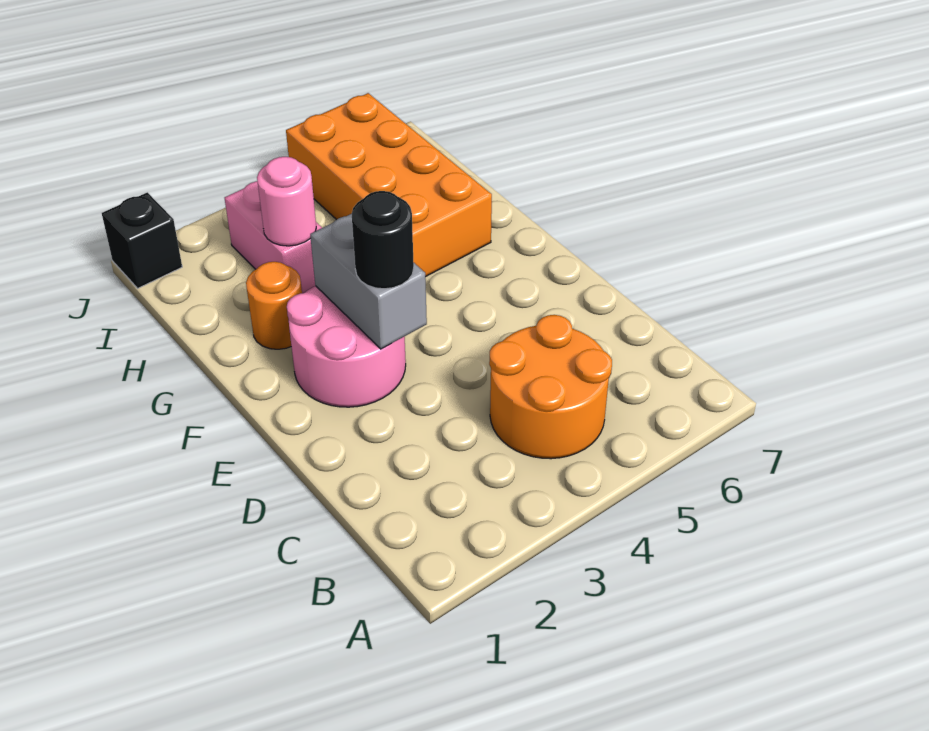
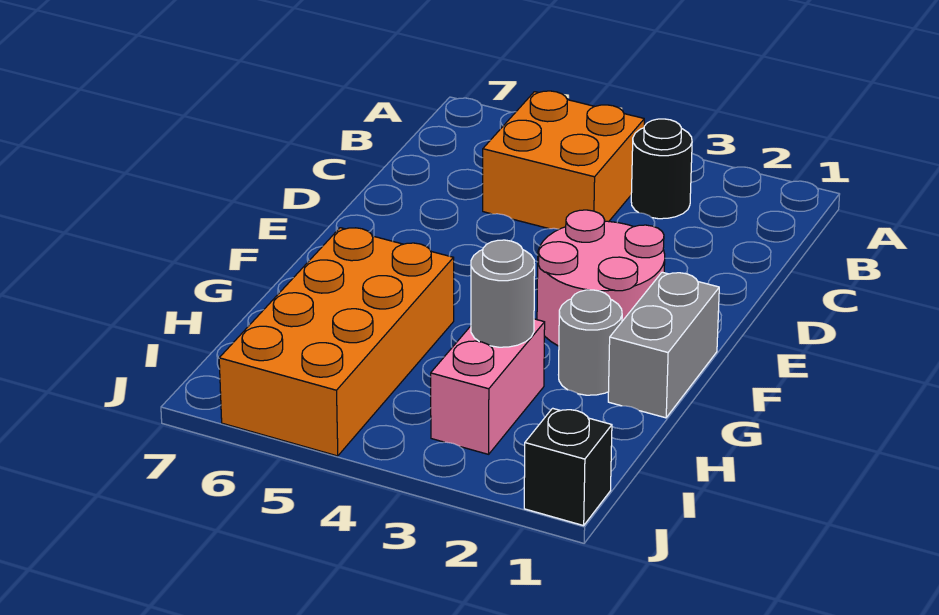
orange round brick B4:C5 level 1 -> orange brick B4:C5 level 1
grey brick E3:F3 level 2 -> grey brick F1:G1 level 1
black round brick E3 level 3 -> black round brick B3 level 1
orange round brick G2 level 1 -> grey round brick G2 level 1
pink round brick H3 level 2 -> grey round brick H3 level 2

